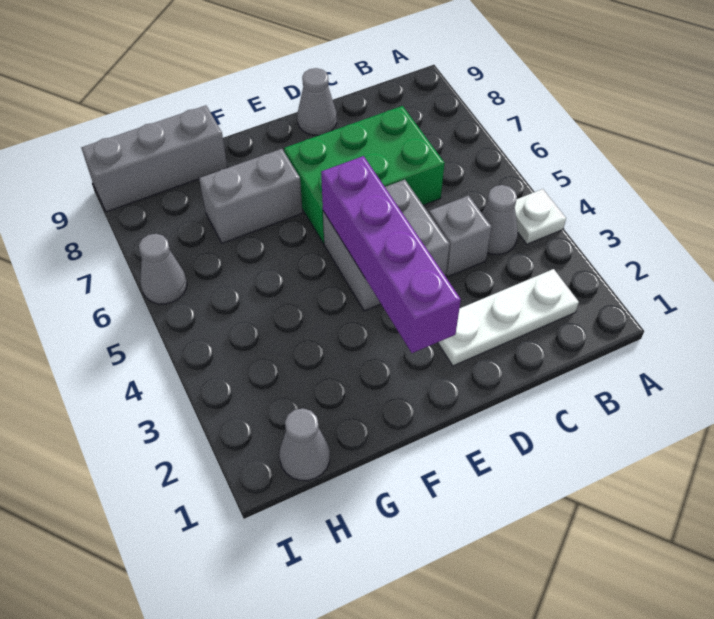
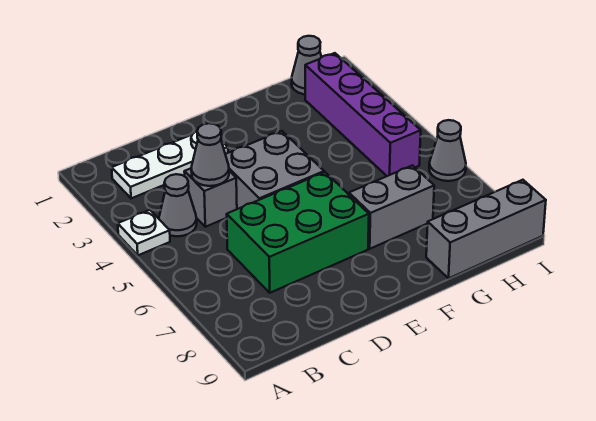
grey cone D9 level 1 -> grey cone C4 level 2
purple brick E2:E5 level 2 -> purple brick H2:H5 level 1

